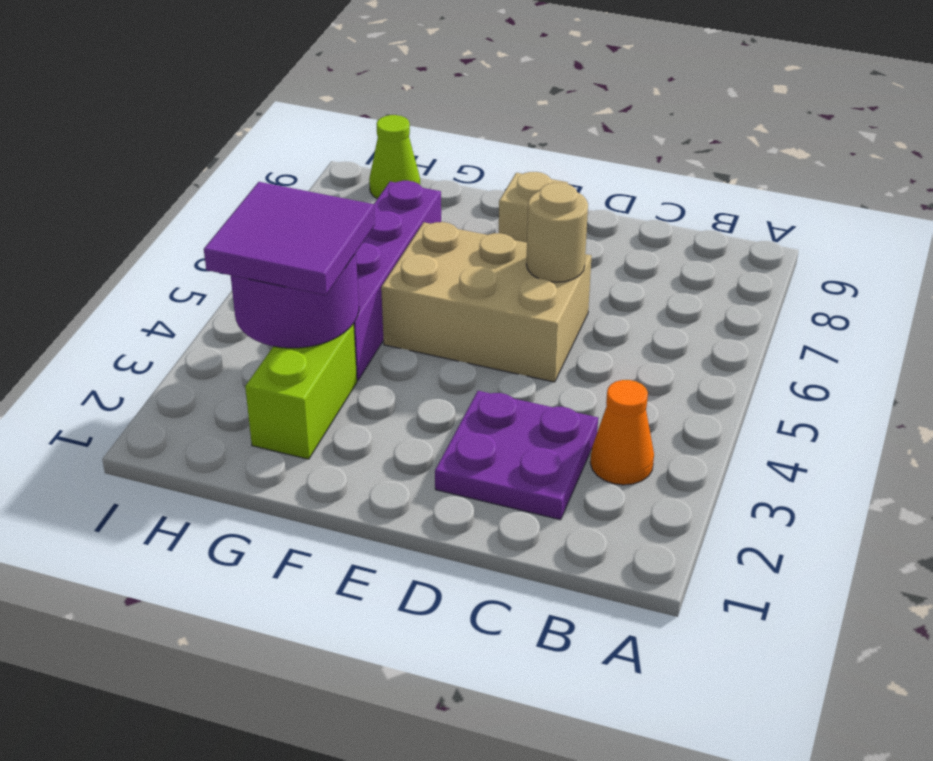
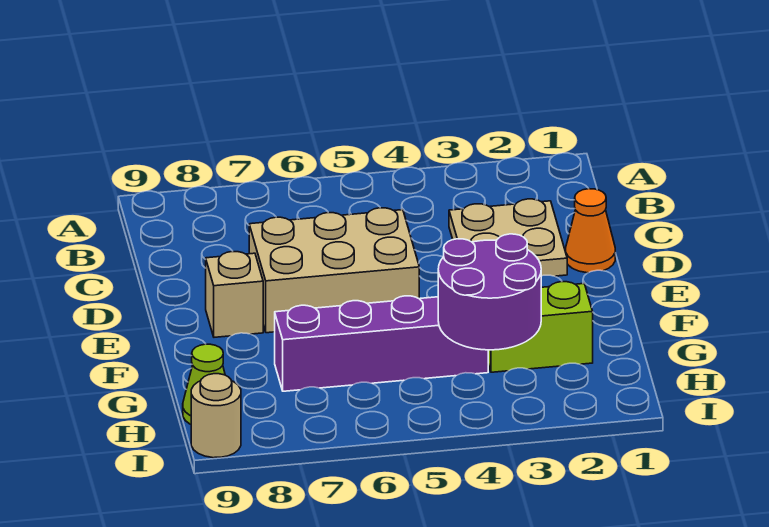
orange cone B3 level 1 -> orange cone D1 level 1
purple plate C2:D3 level 1 -> tan plate C2:D3 level 1
tan brick D5:F6 level 1 -> tan brick D5:E7 level 1
tan round brick D6 level 2 -> tan round brick I9 level 1
purple tile G3:H4 level 3 -> none

